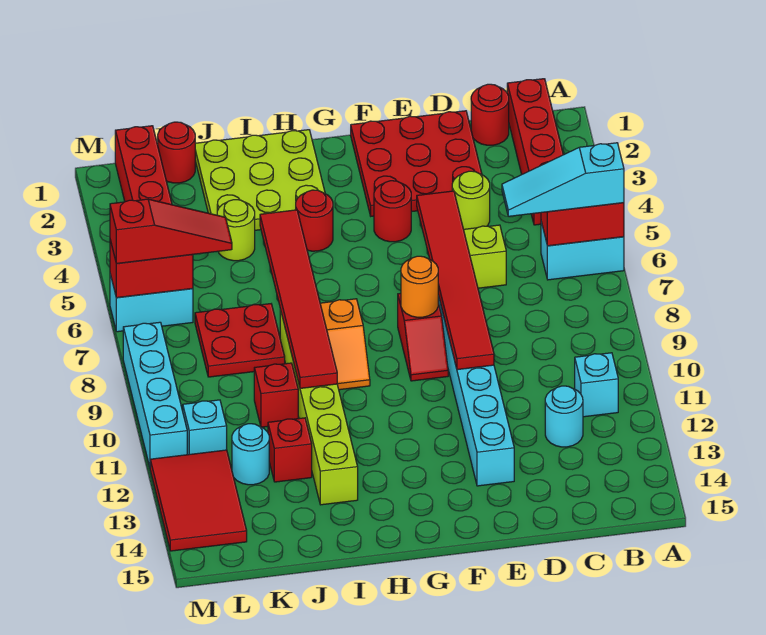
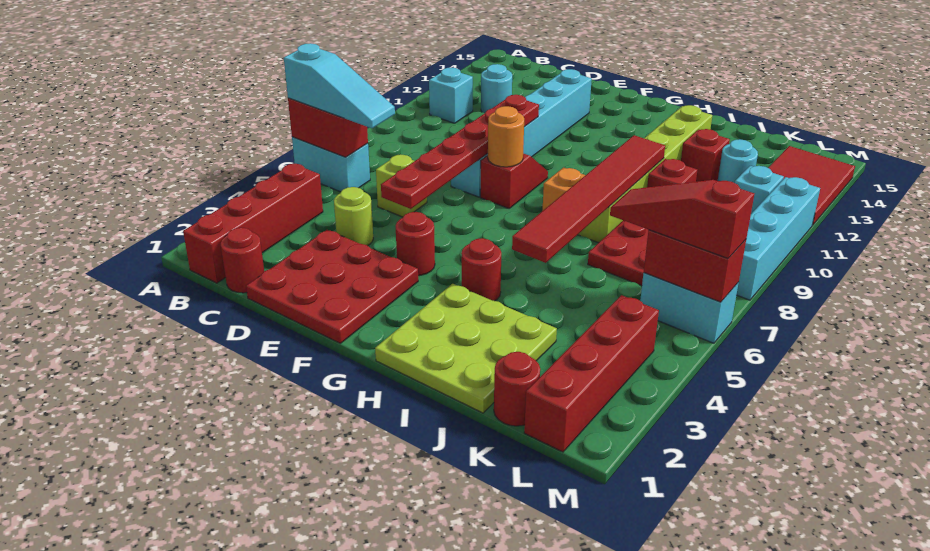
red tile E5:E10 level 2 -> red plate E5:E10 level 2
lime round brick J4 level 1 -> none

